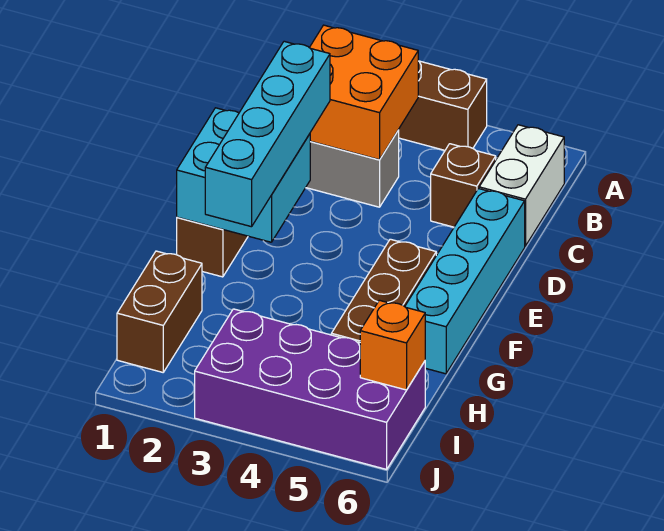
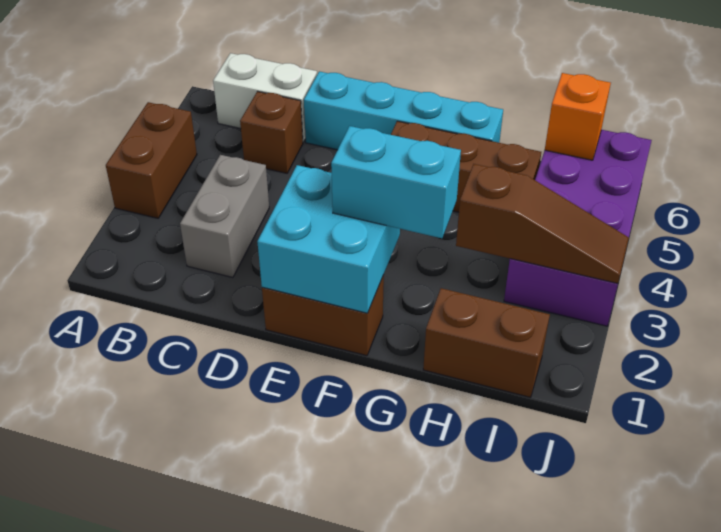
orange brick B2:C3 level 2 -> none
cyan brick D2:G2 level 3 -> cyan brick F2:G2 level 3
none -> brown slope H3:J3 level 2 top H

